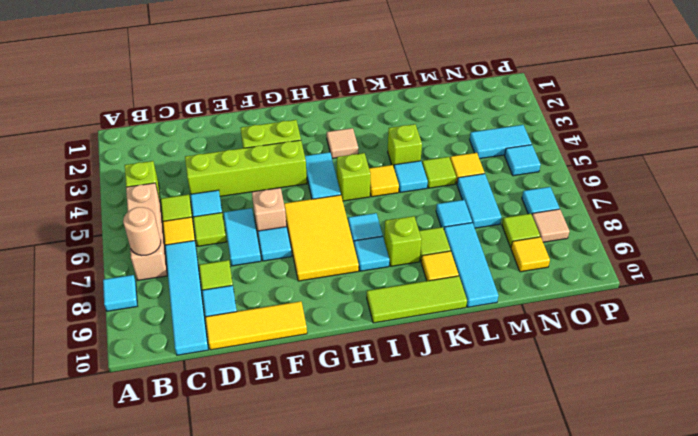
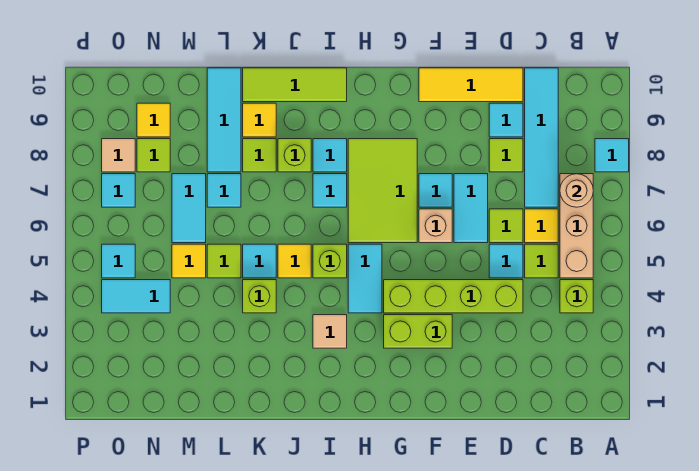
yellow tile G6:H8 level 1 -> lime tile G6:H8 level 1

